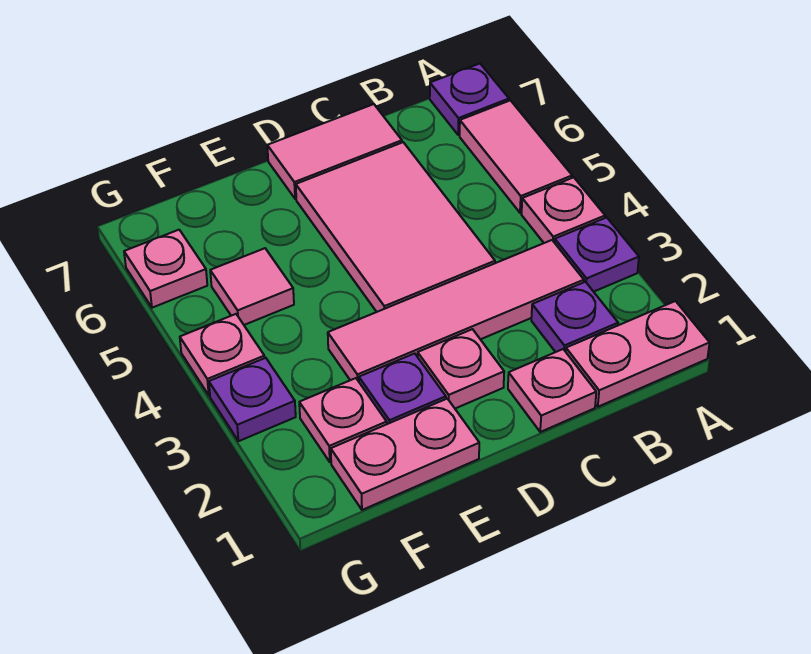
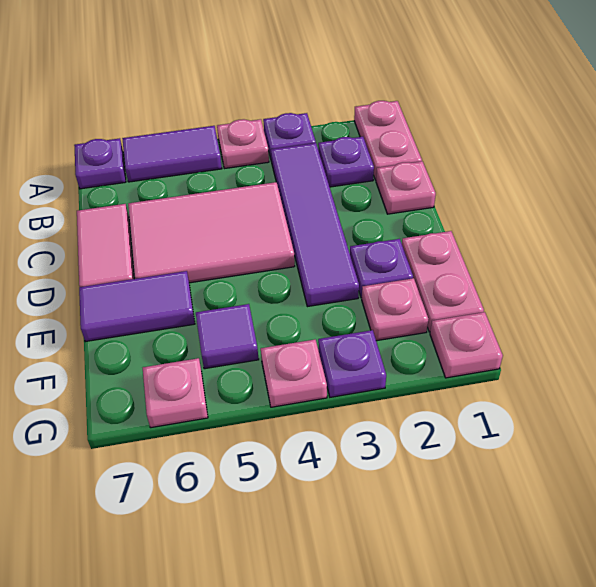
pink tile A5:A6 level 1 -> purple tile A5:A6 level 1
pink tile B3:E3 level 1 -> purple tile B3:E3 level 1
pink plate D2 level 1 -> pink plate G1 level 1
none -> purple tile E6:E7 level 1
pink tile F5 level 1 -> purple tile F5 level 1

